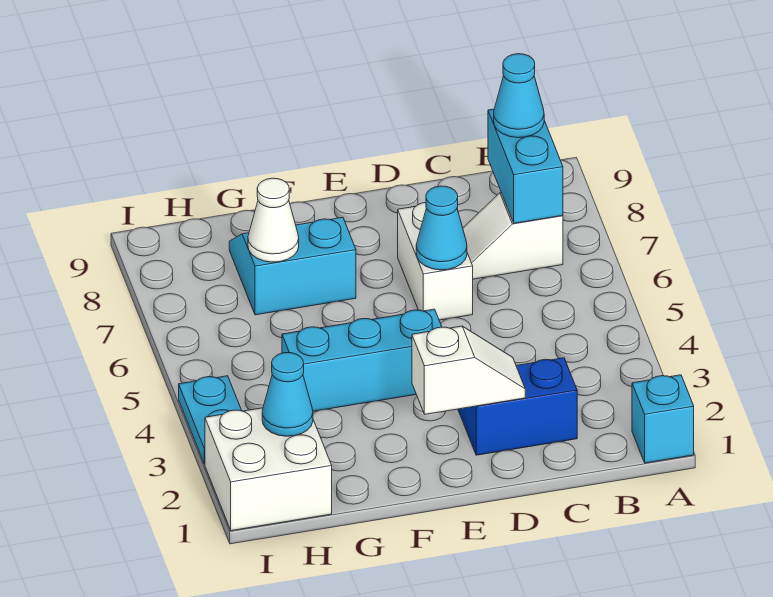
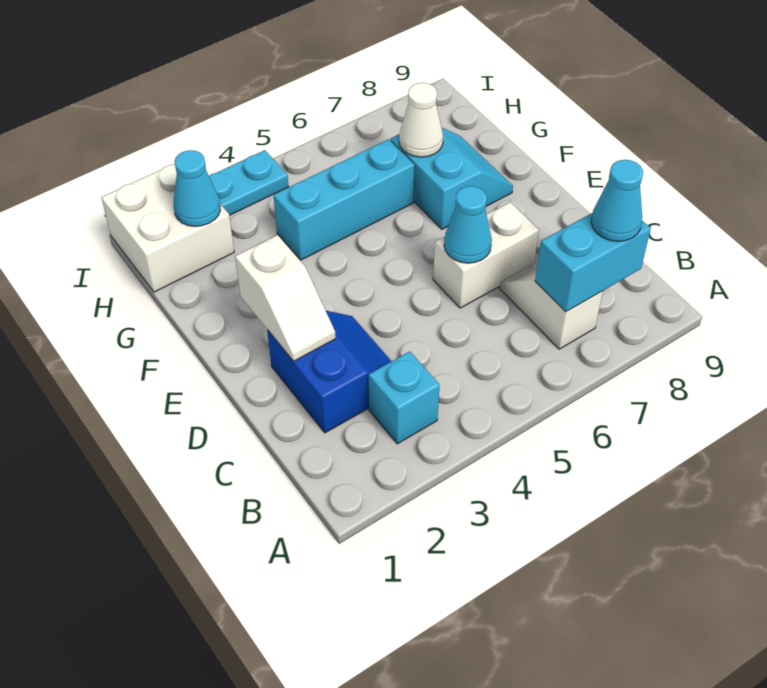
cyan brick A1 level 1 -> cyan brick B3 level 1
cyan brick E4:G4 level 1 -> cyan brick G4:G6 level 1

